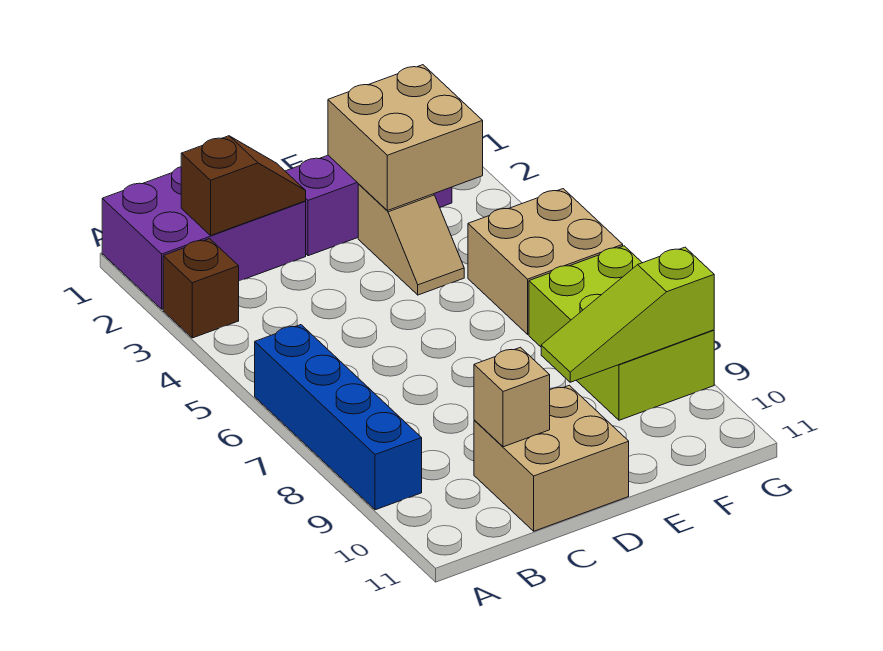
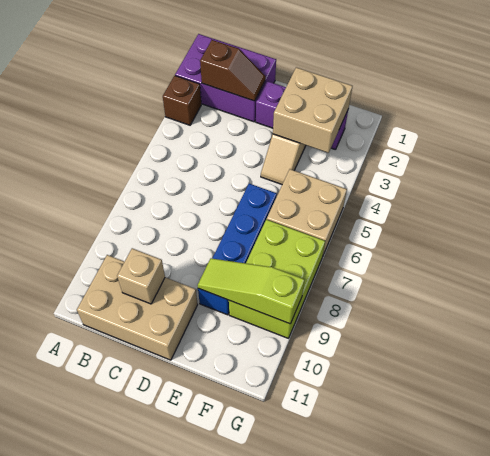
blue brick A6:A9 level 1 -> blue brick E6:E9 level 1
tan brick C10:D11 level 1 -> tan brick B10:D11 level 1

